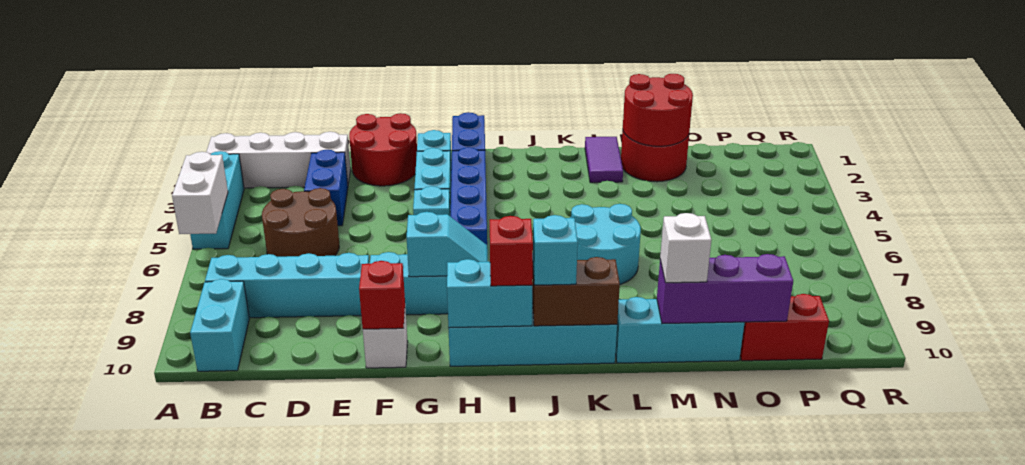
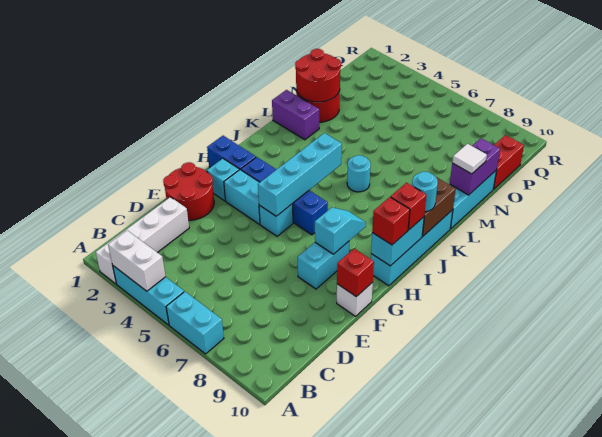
white brick A5:A6 level 2 -> white brick A3:A4 level 2
cyan brick B8:E8 level 1 -> cyan brick G5:J5 level 2
cyan brick B9:B10 level 1 -> cyan brick A6:A7 level 1
brown round brick C5:D6 level 1 -> none
blue brick D3:D4 level 1 -> none
none -> red brick H10 level 3
cyan brick J10 level 3 -> cyan round brick J10 level 3
cyan round brick K6:L7 level 1 -> cyan round brick K6 level 1
purple tile L1:L2 level 1 -> purple brick L1:L2 level 1
purple brick M10:O10 level 2 -> purple brick M10:N10 level 2
white brick M10 level 3 -> white tile M10 level 3

